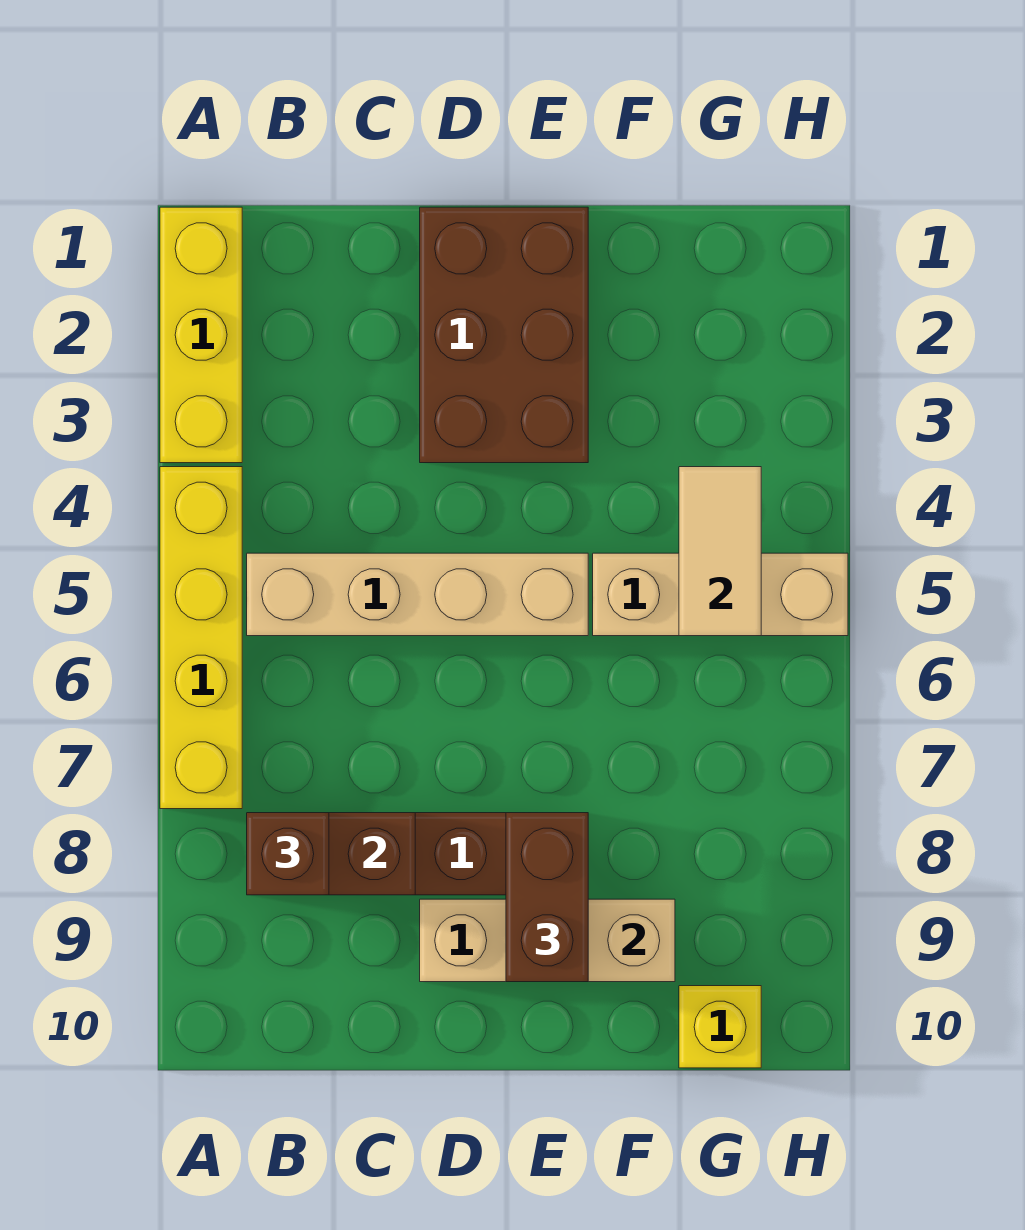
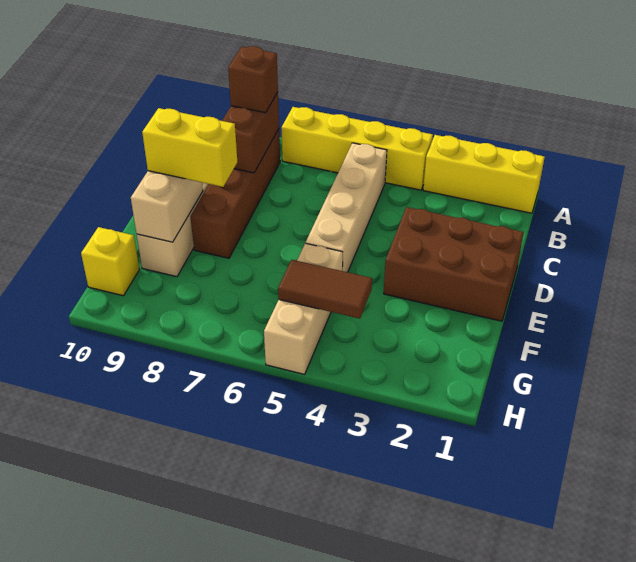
brown brick E8:E9 level 3 -> yellow brick E8:E9 level 3
tan tile G4:G5 level 2 -> brown tile G4:G5 level 2

